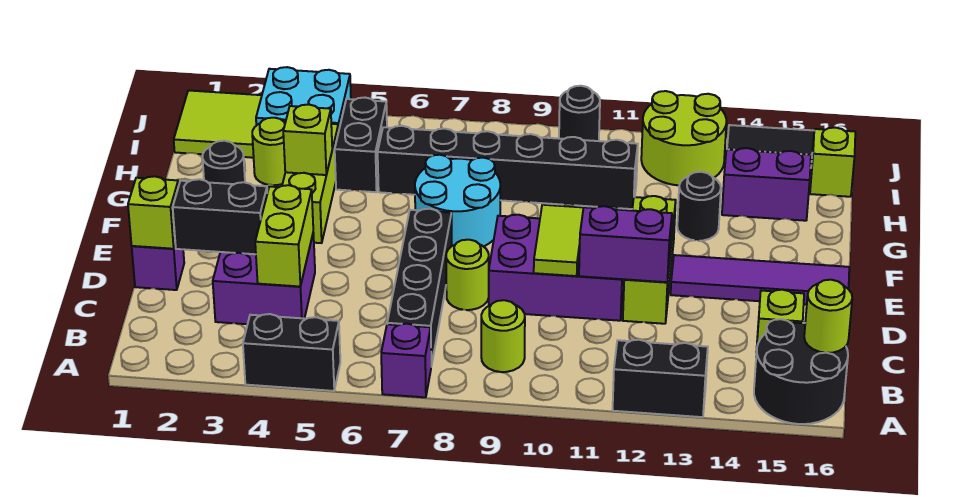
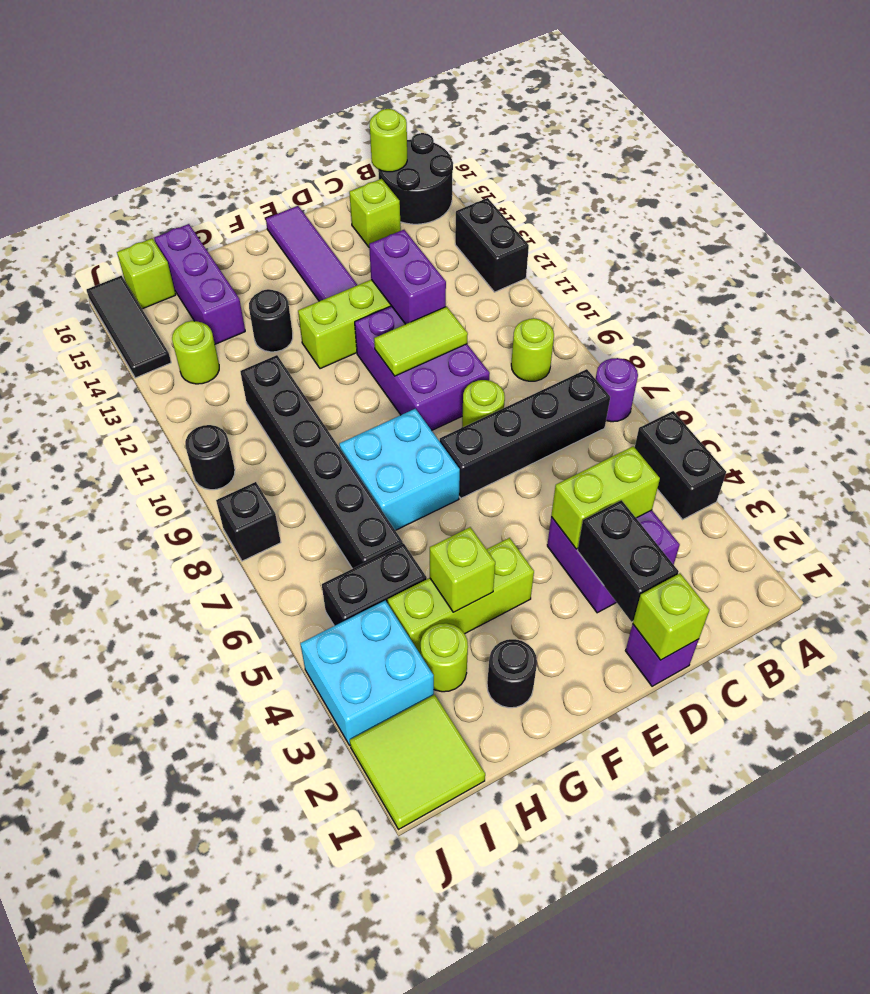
purple brick A7 level 1 -> purple round brick A7 level 1
cyan round brick F7:G8 level 1 -> cyan brick F7:G8 level 1
purple brick H14:H15 level 1 -> purple brick H14:H16 level 1
lime round brick I12:J13 level 1 -> lime round brick I13 level 1
none -> black brick J8 level 1

